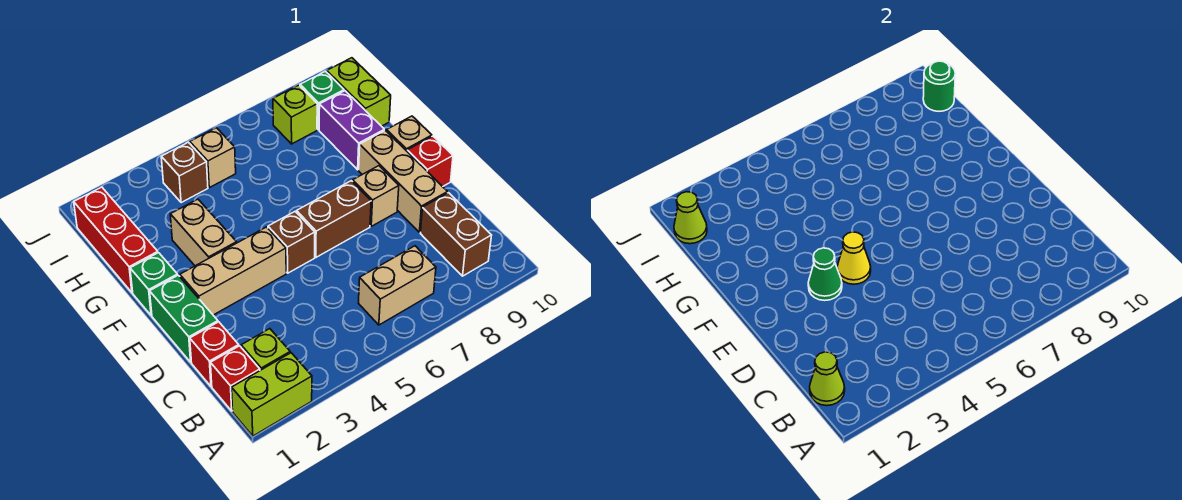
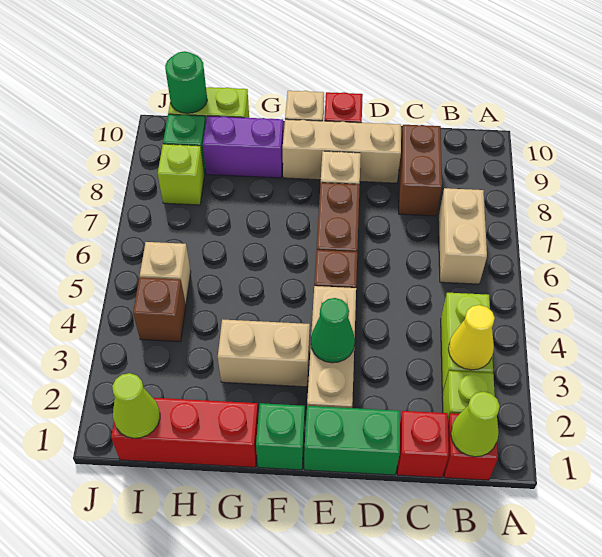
lime brick A1:A2 level 1 -> lime brick B3:B4 level 1
brown brick B9:C9 level 1 -> brown brick C8:C9 level 1
yellow cone E4 level 2 -> yellow cone B3 level 2

